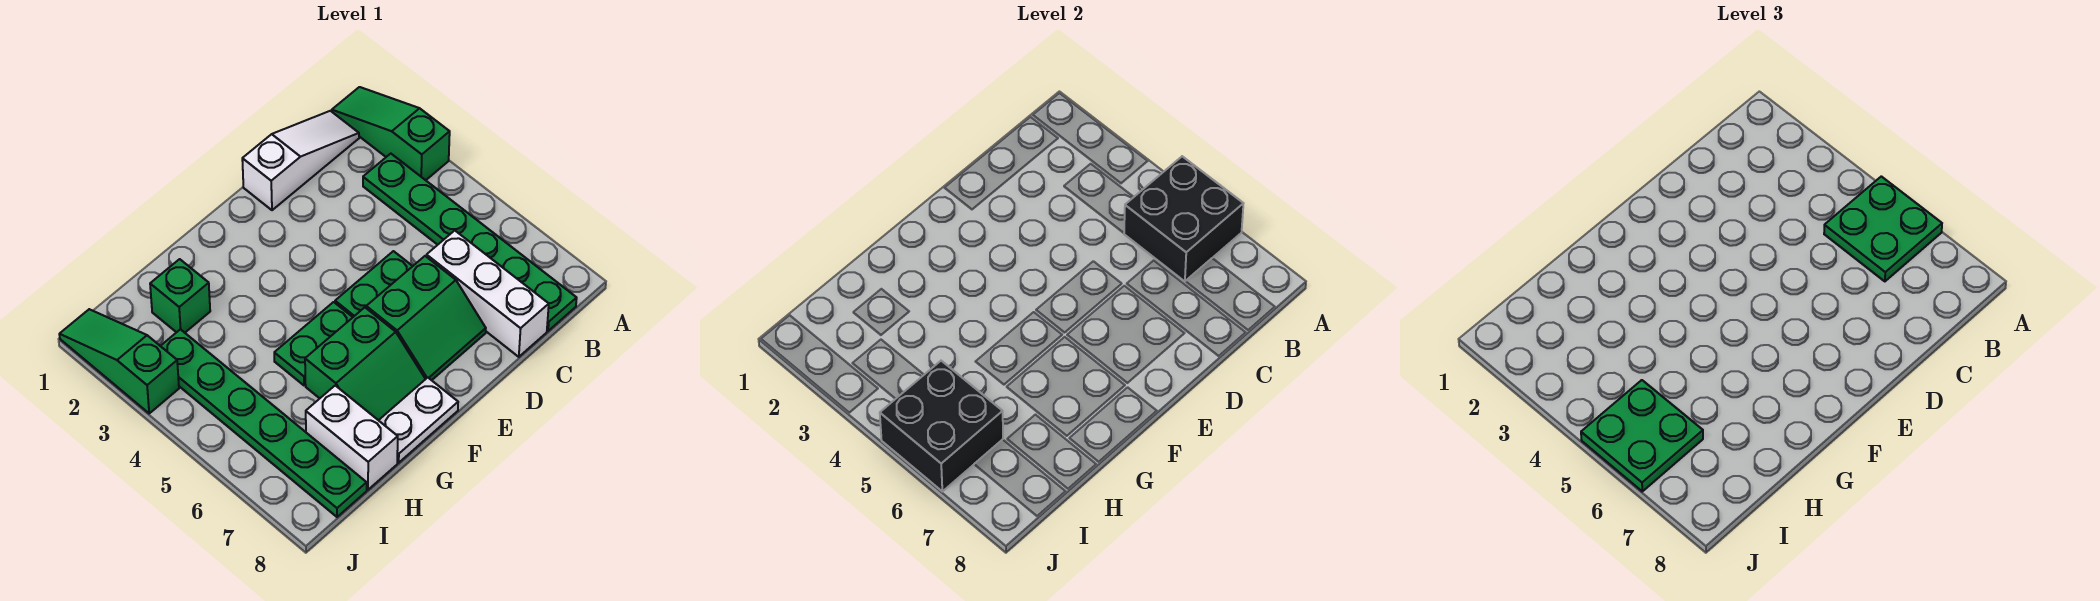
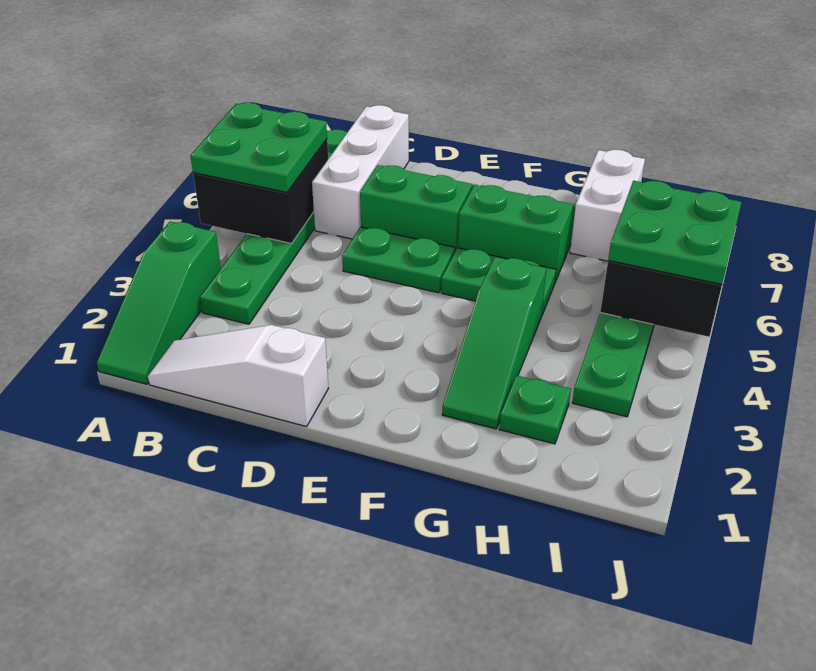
white plate F8:G8 level 1 -> none
green brick H2 level 1 -> green plate H2 level 1
green slope J1:J3 level 1 top 3 -> green slope G2:G4 level 1 top 4

